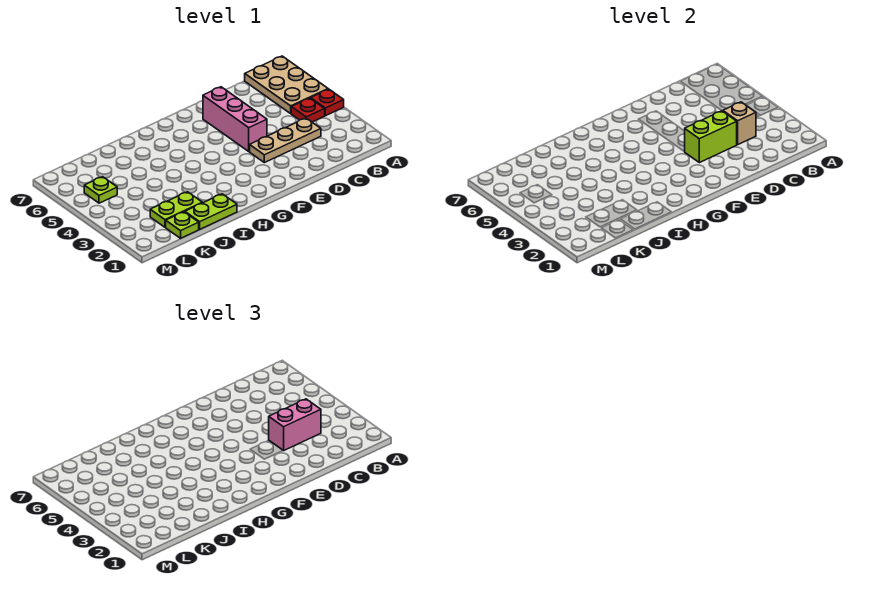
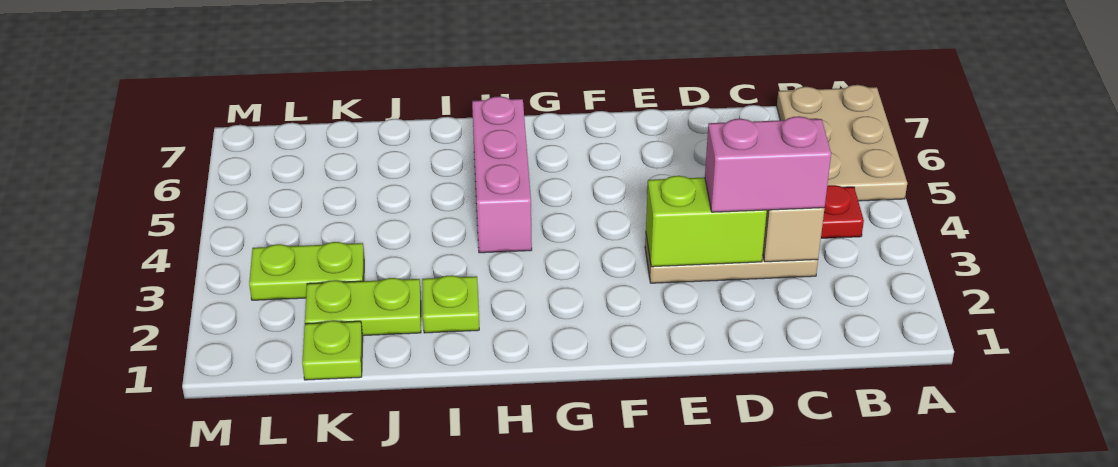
red plate A4 level 1 -> none
pink brick E4:E6 level 1 -> pink brick H4:H6 level 1
lime plate I1:J1 level 1 -> lime plate K3:L3 level 1
lime plate L5 level 1 -> lime plate I2 level 1

